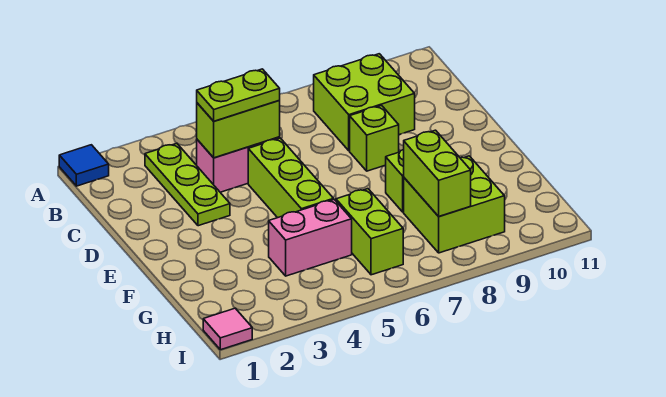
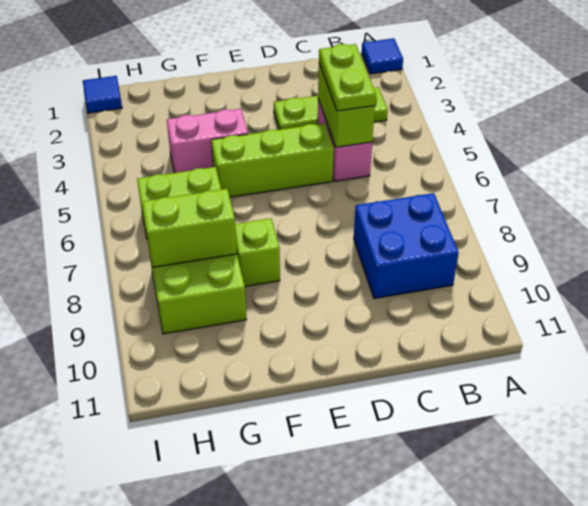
lime brick B8:C9 level 1 -> blue brick B8:C9 level 1
lime brick D8 level 1 -> none
pink brick G4:G5 level 1 -> pink brick F4:G4 level 1
pink tile I1 level 1 -> blue tile I1 level 1

